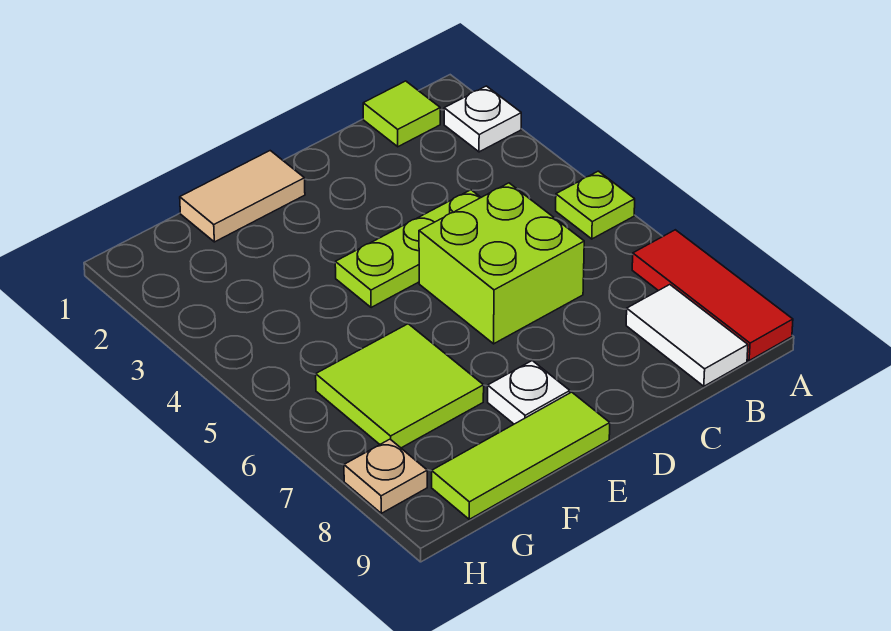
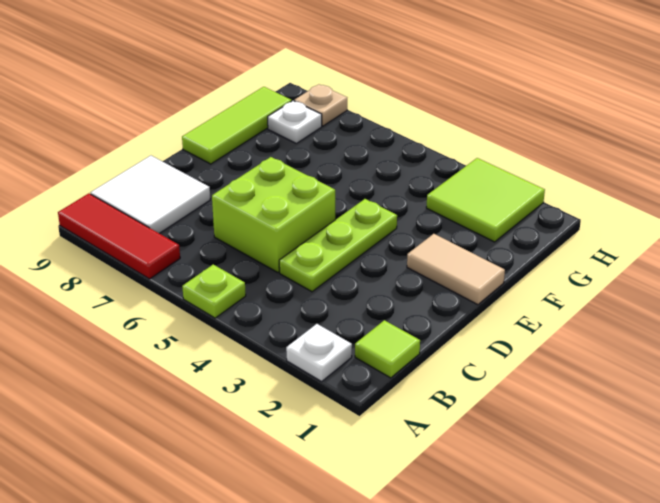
white tile B8:B9 level 1 -> white tile B8:C9 level 1
tan tile E1:F1 level 1 -> tan tile E1:E2 level 1
white plate E8 level 1 -> white plate G8 level 1
lime tile F6:G7 level 1 -> lime tile G2:H3 level 1

